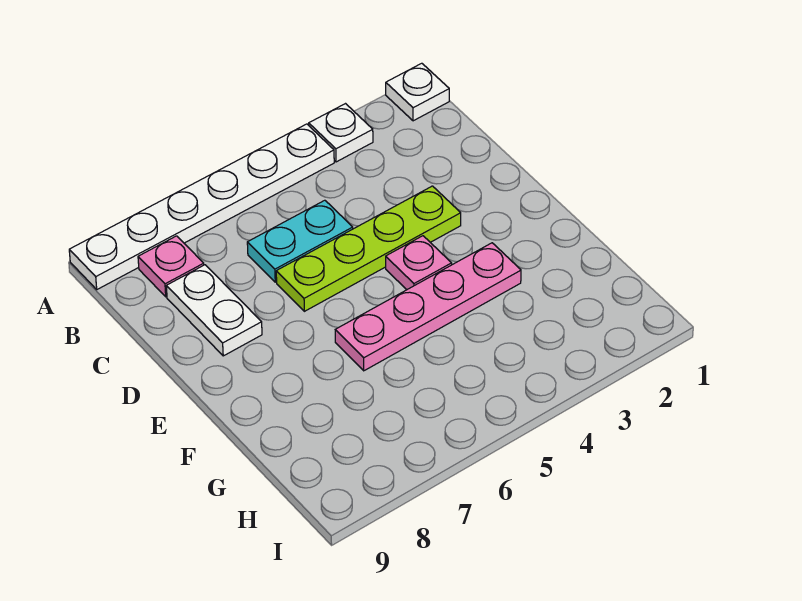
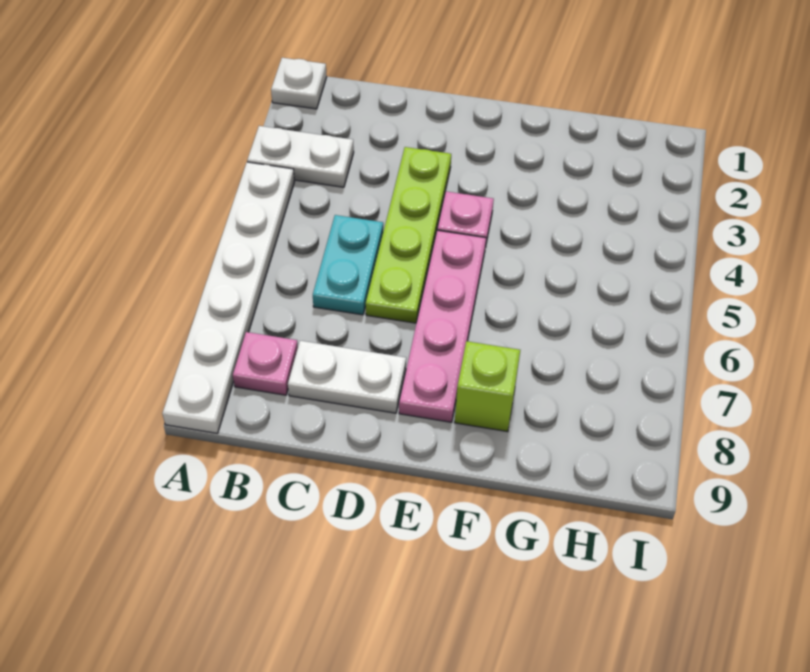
white plate A3 level 1 -> white plate A3:B3 level 1
pink plate F3:F6 level 1 -> pink plate E5:E8 level 1
none -> lime brick F8 level 1

